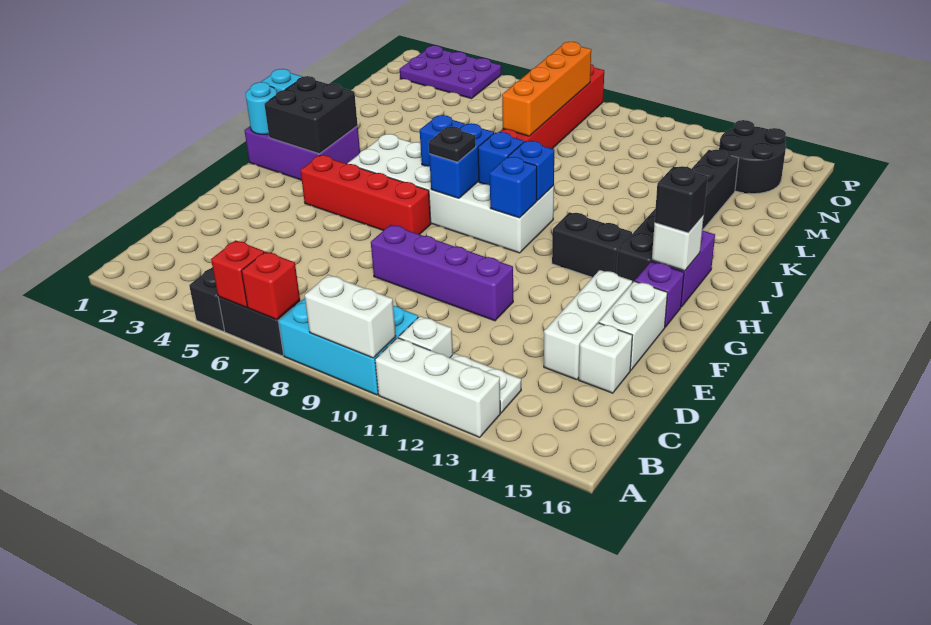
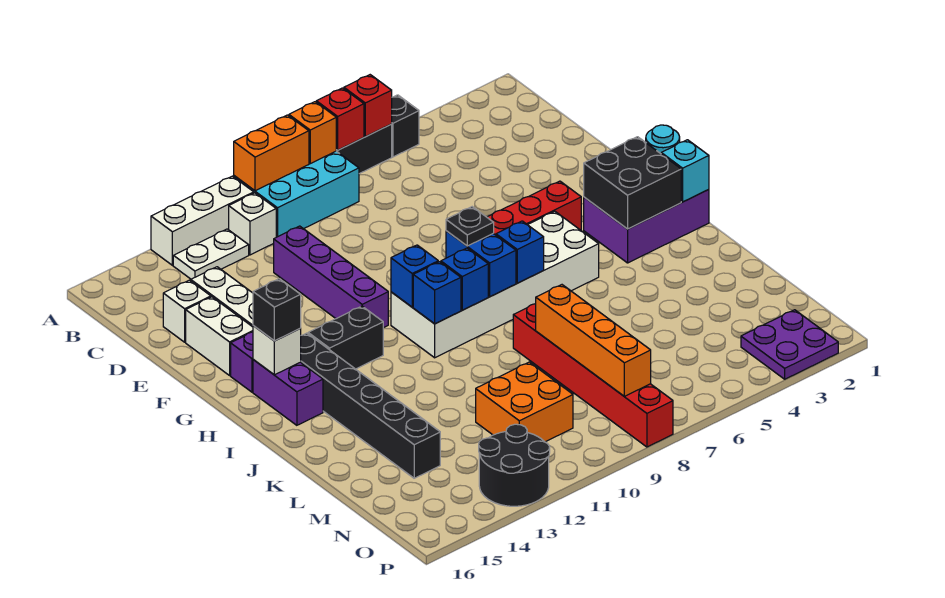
none -> orange brick A8 level 2
white brick A9:A10 level 2 -> orange brick A9:A10 level 2
purple brick E8:E11 level 1 -> purple brick D11:G11 level 1
none -> orange brick M10:N11 level 1
black round brick N14:O15 level 1 -> black round brick O12:P13 level 1
purple plate O2:P4 level 1 -> purple plate O2:P3 level 1

